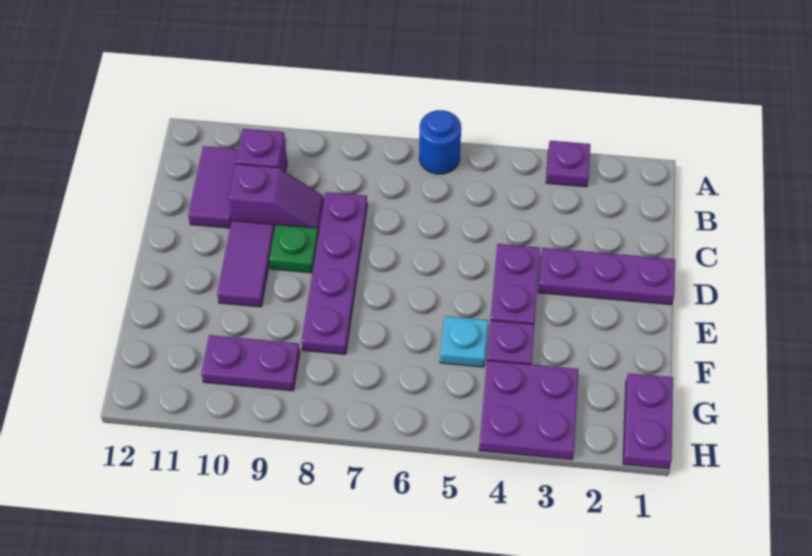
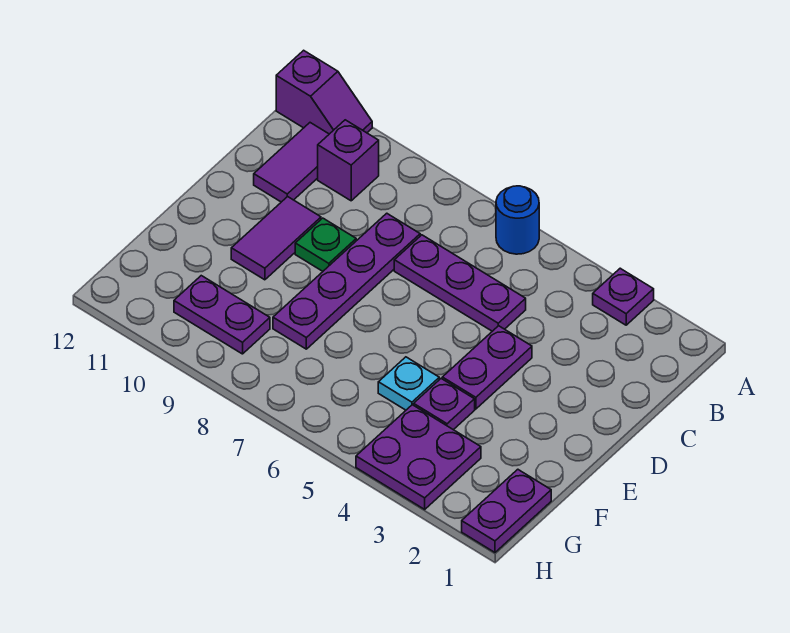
purple slope C9:C10 level 1 top 10 -> purple slope A11:A12 level 1 top 12
purple plate D1:D3 level 1 -> purple plate C5:C7 level 1

